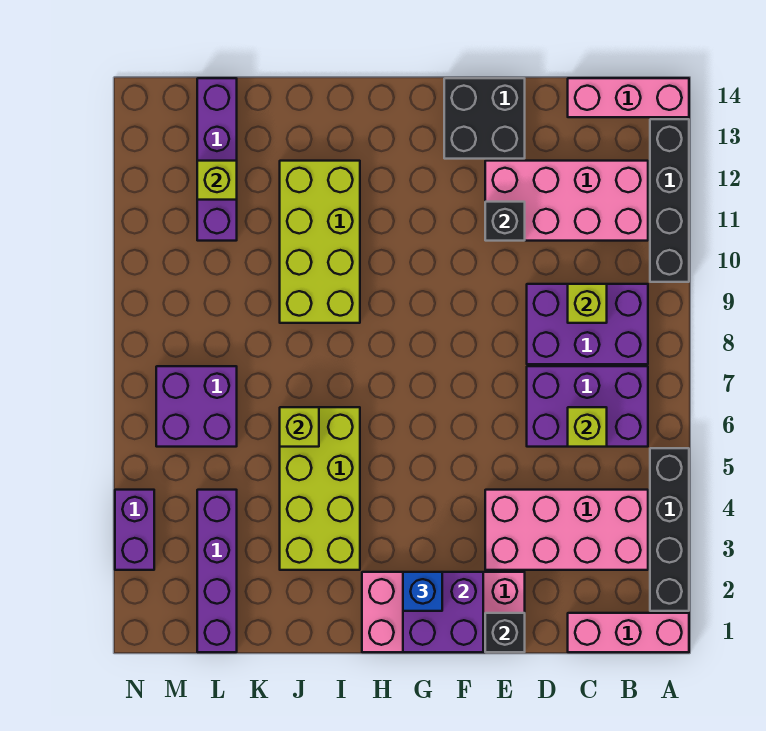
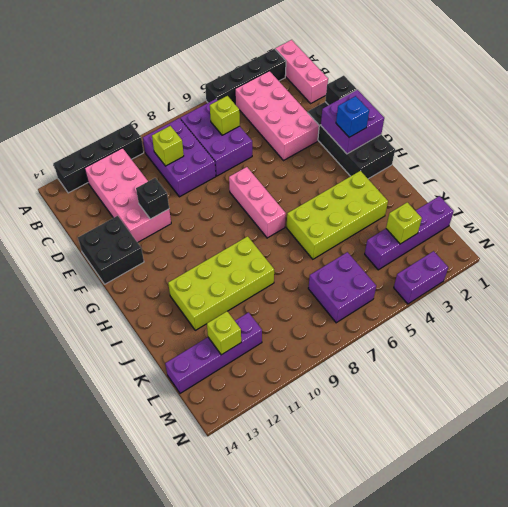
pink brick A14:C14 level 1 -> pink brick F7:H7 level 1
pink brick E1:H2 level 1 -> black brick E1:H2 level 1
lime brick J6 level 2 -> lime brick L3 level 2

